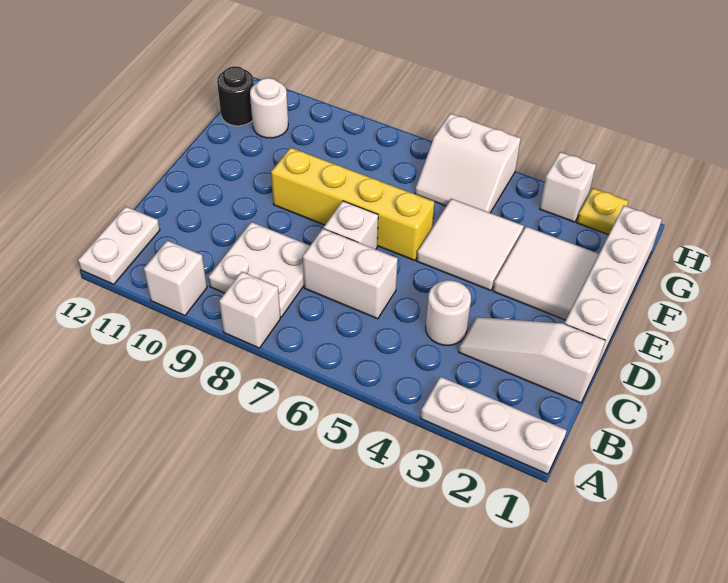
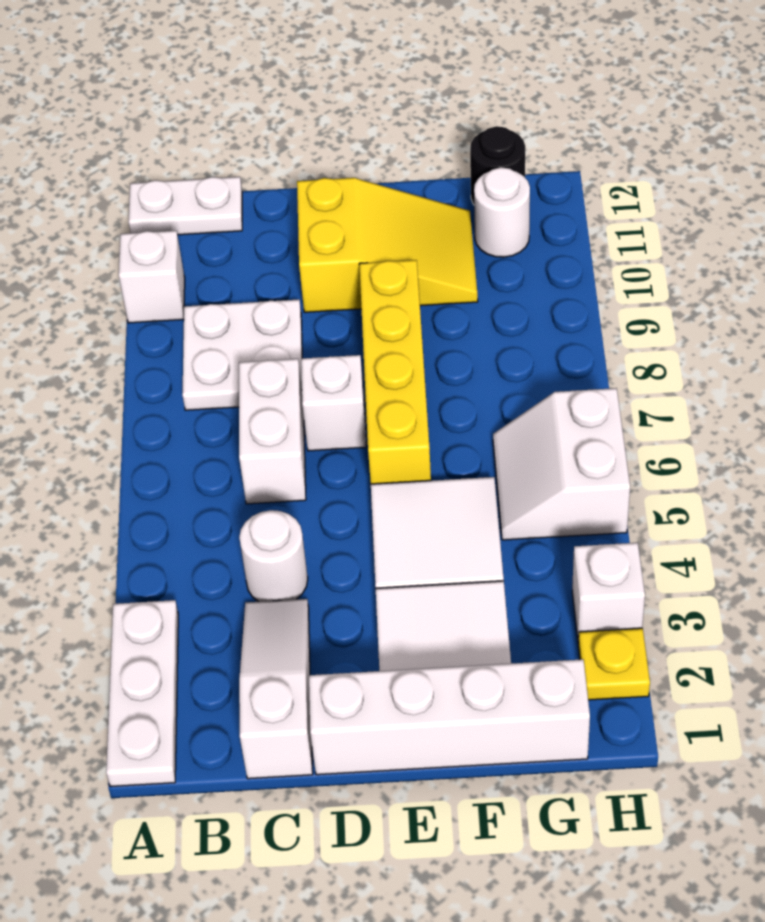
white brick A8 level 1 -> none
none -> yellow slope D10:F11 level 1 top D

